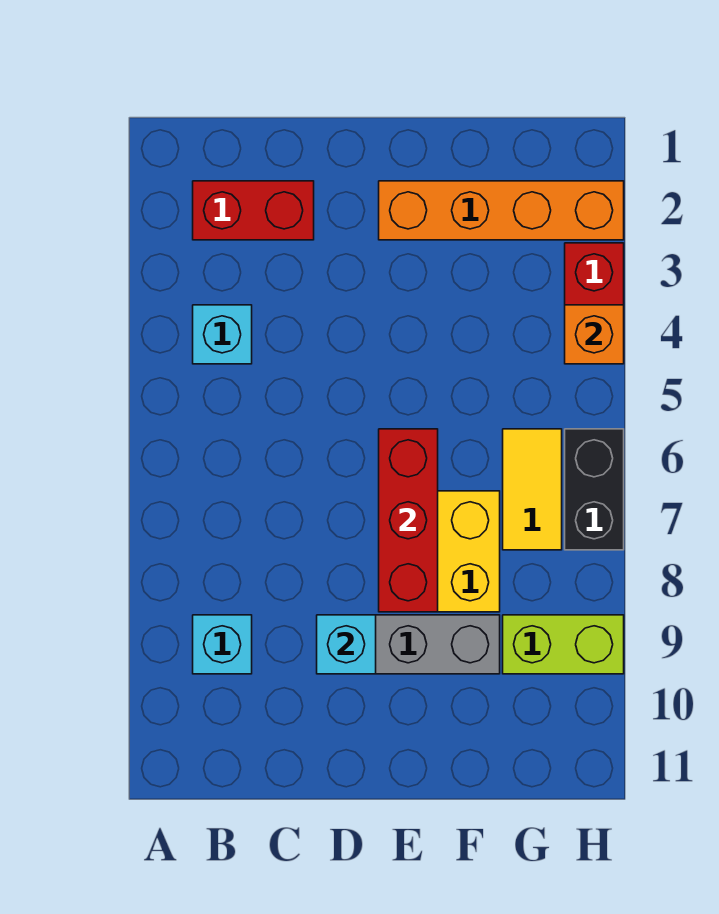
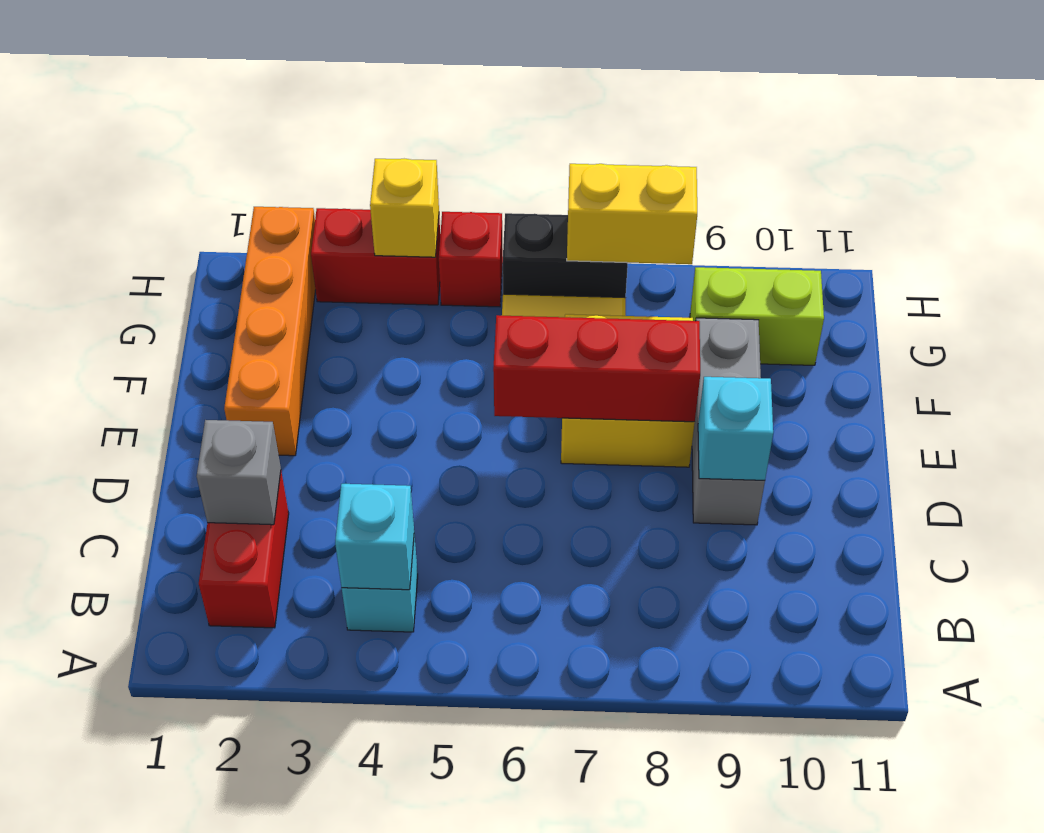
cyan brick B9 level 1 -> cyan brick B4 level 2
none -> grey brick C2 level 2
lime brick G9:H9 level 1 -> lime brick G9:G10 level 1
orange brick H4 level 2 -> yellow brick H4 level 2
none -> red brick H5 level 1
none -> yellow brick H7:H8 level 2

